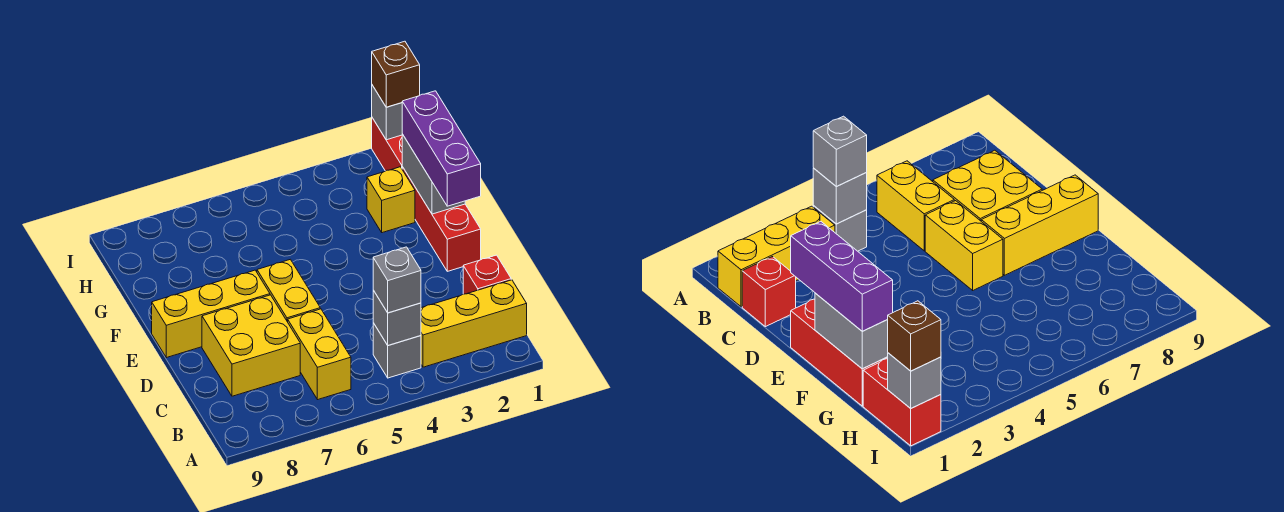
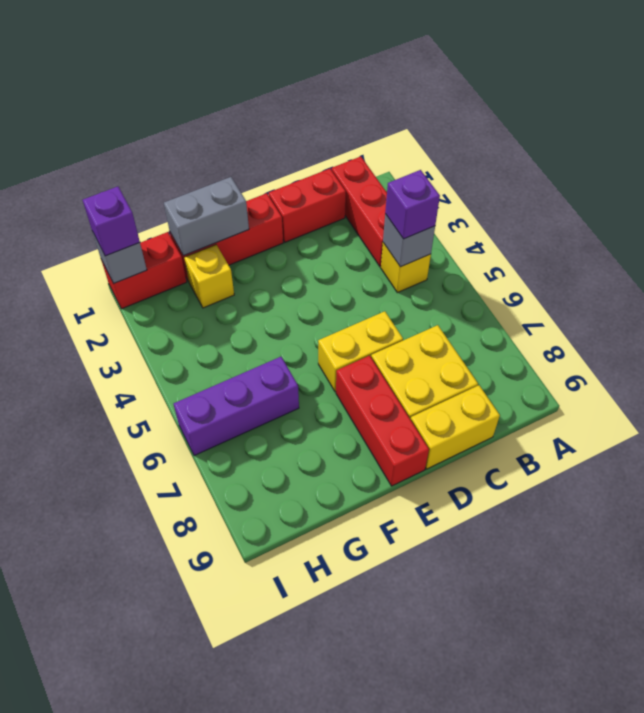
yellow brick B1:B3 level 1 -> red brick B1:B3 level 1
grey brick B4 level 1 -> yellow brick B4 level 1
grey brick B4 level 3 -> purple brick B4 level 3
yellow brick B6:C6 level 1 -> yellow brick C9:D9 level 1
red brick C1 level 1 -> red brick C1:D1 level 1
purple brick E1:G1 level 3 -> purple brick G6:I6 level 1
yellow brick E7:E9 level 1 -> red brick E7:E9 level 1
brown brick I1 level 3 -> purple brick I1 level 3

